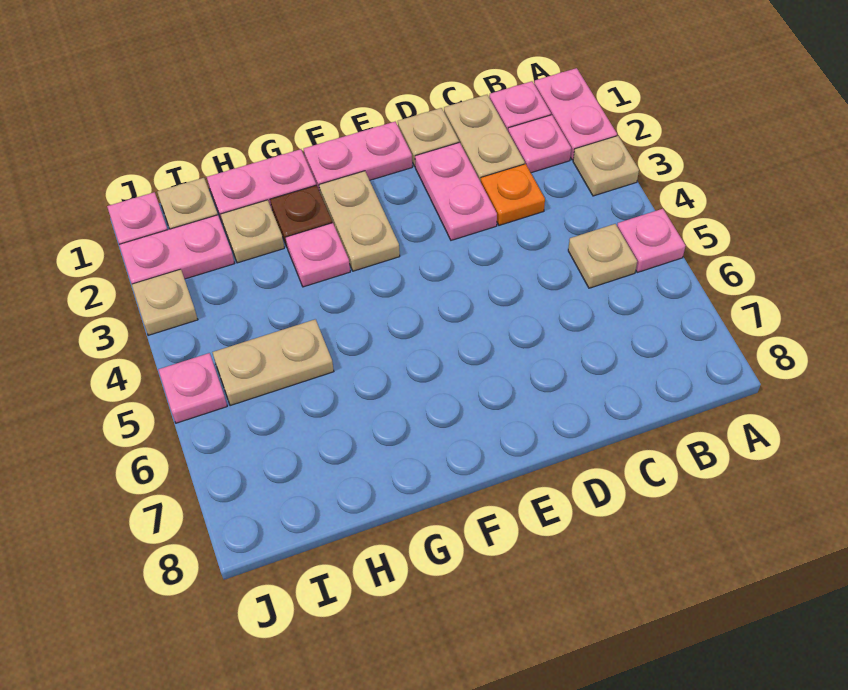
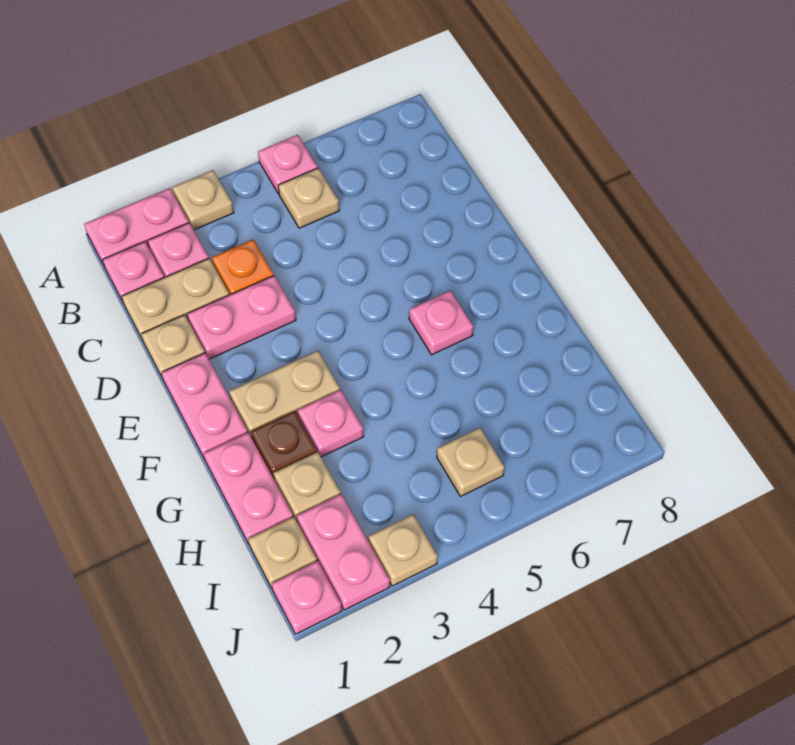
tan plate H5:I5 level 1 -> tan plate I5 level 1
pink plate J5 level 1 -> pink plate F6 level 1

